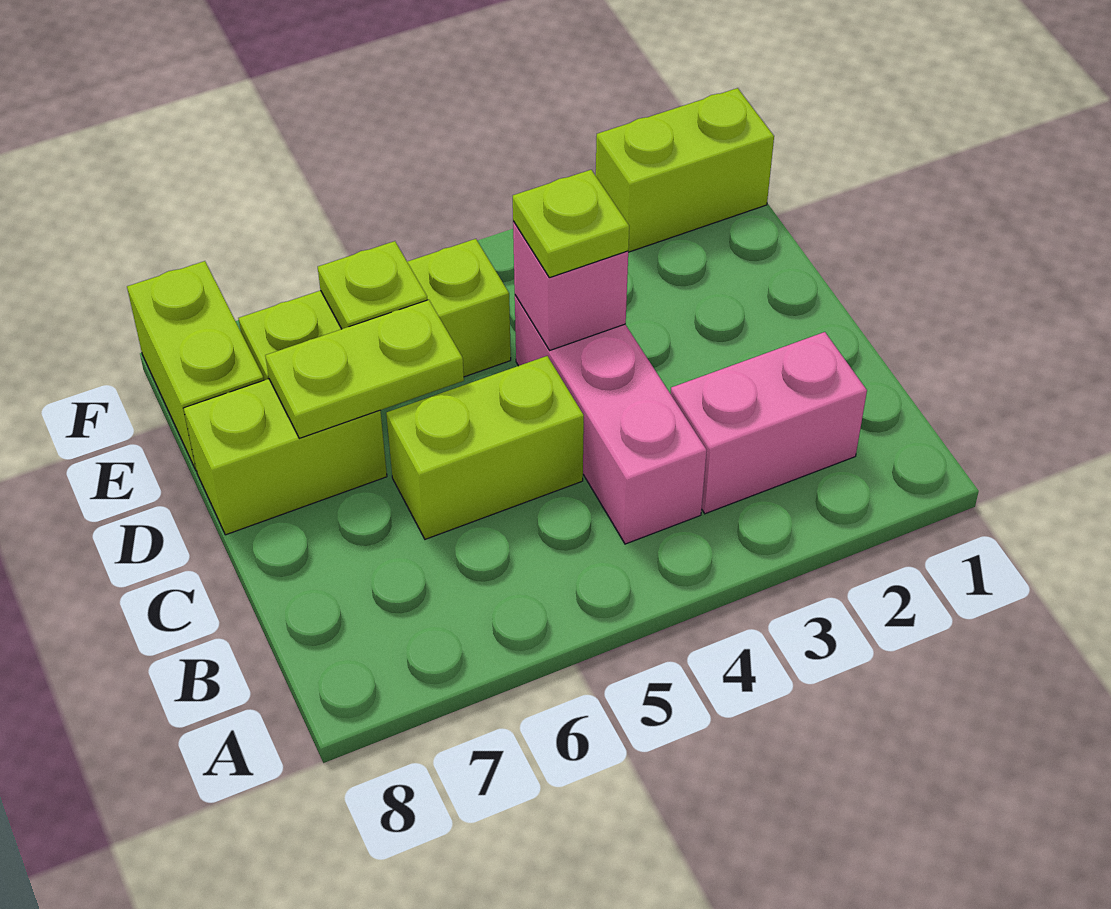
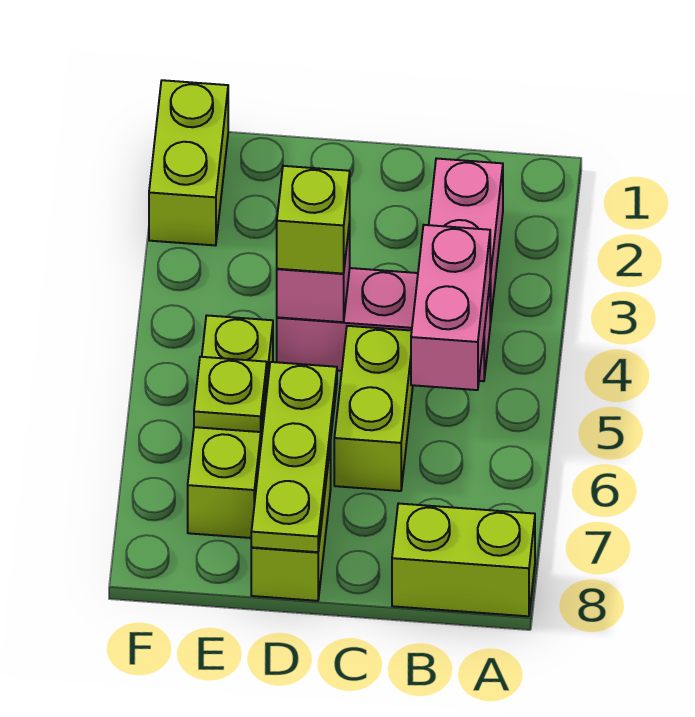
none -> pink brick B4:B5 level 2
lime plate D4 level 3 -> lime brick D4 level 3
lime plate D6:D7 level 2 -> lime plate D6:D8 level 2
lime brick E8:F8 level 1 -> lime brick A8:B8 level 1

